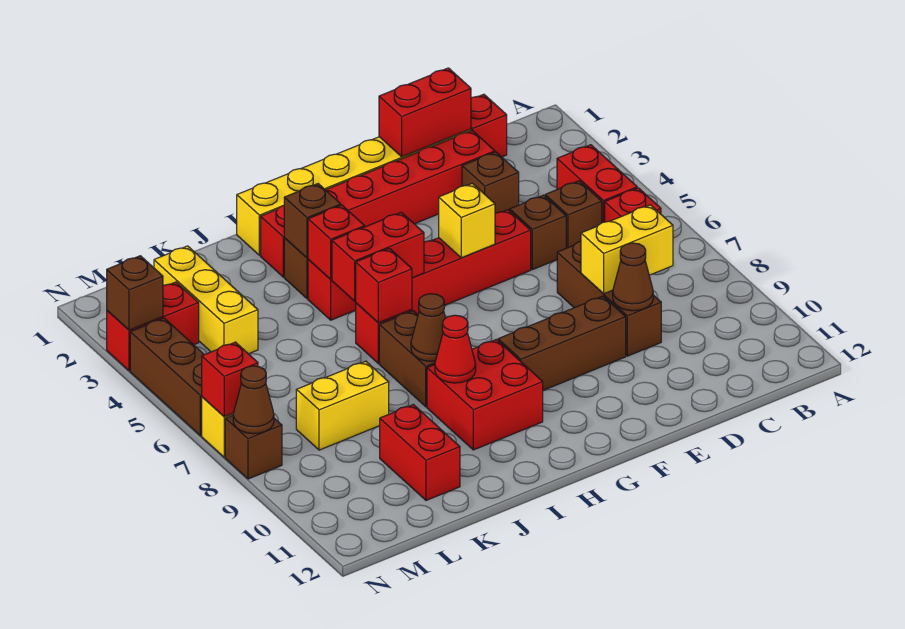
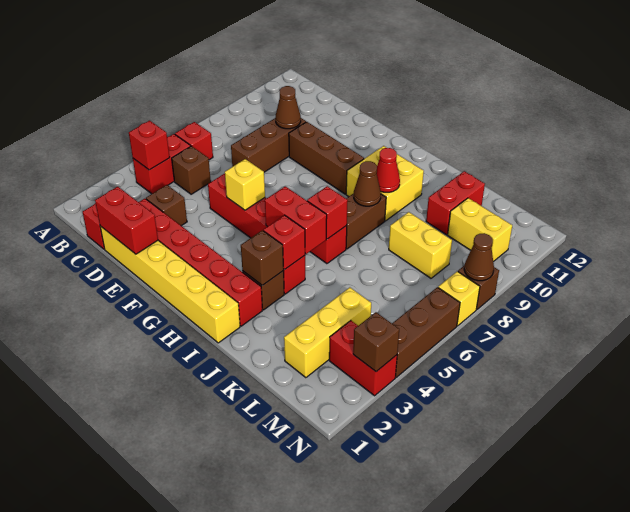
yellow brick C8:D8 level 2 -> yellow brick L10:M10 level 1
brown brick D5 level 1 -> none
red brick H9:I10 level 1 -> yellow brick H9:I10 level 1
red brick N7 level 2 -> red brick B4 level 2

